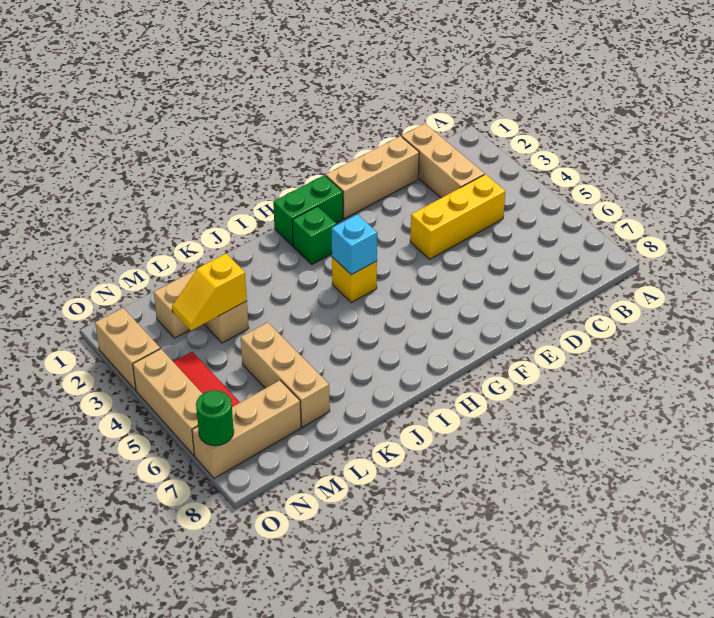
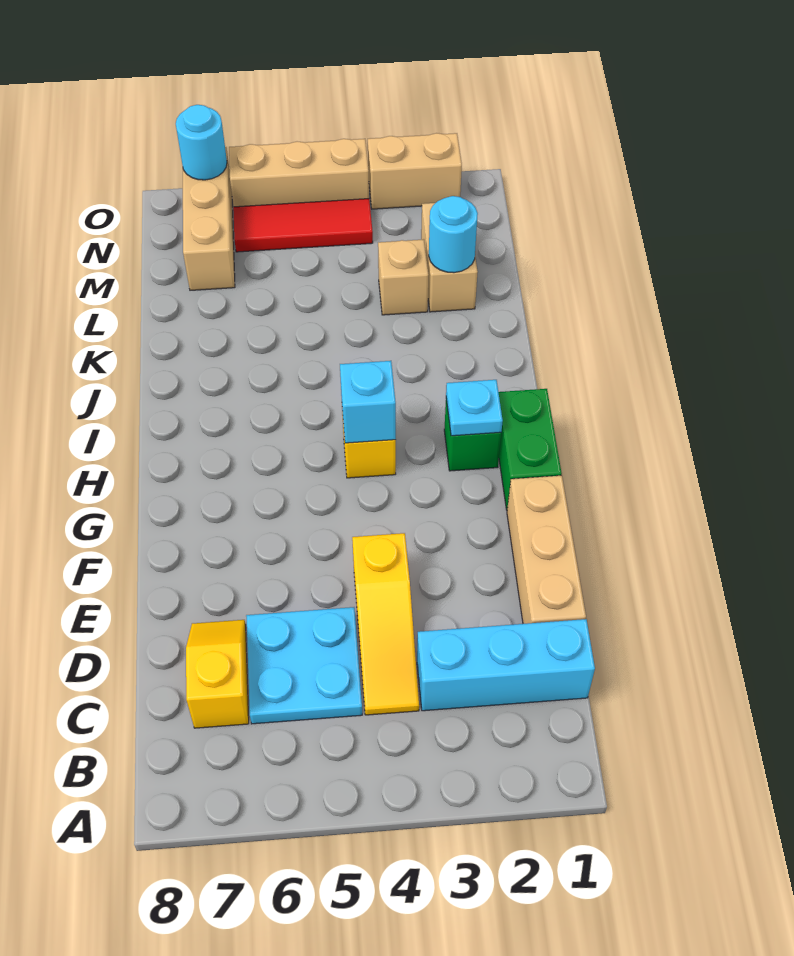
tan brick C1:C3 level 1 -> cyan brick C1:C3 level 1
yellow brick C4:E4 level 1 -> yellow slope C4:E4 level 1 top E
none -> cyan plate C5:D6 level 1
none -> cyan plate H2 level 2
none -> cyan round brick L2 level 2
yellow slope L3:M3 level 2 top L -> yellow slope C7:D7 level 1 top C
tan brick L5:L7 level 1 -> none
green round brick O7 level 2 -> cyan round brick O7 level 2

